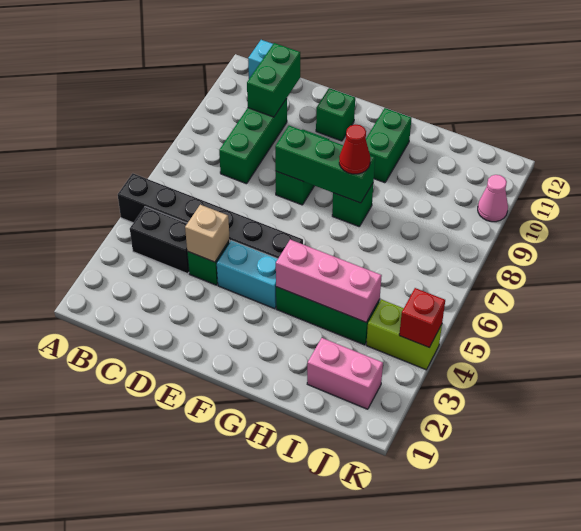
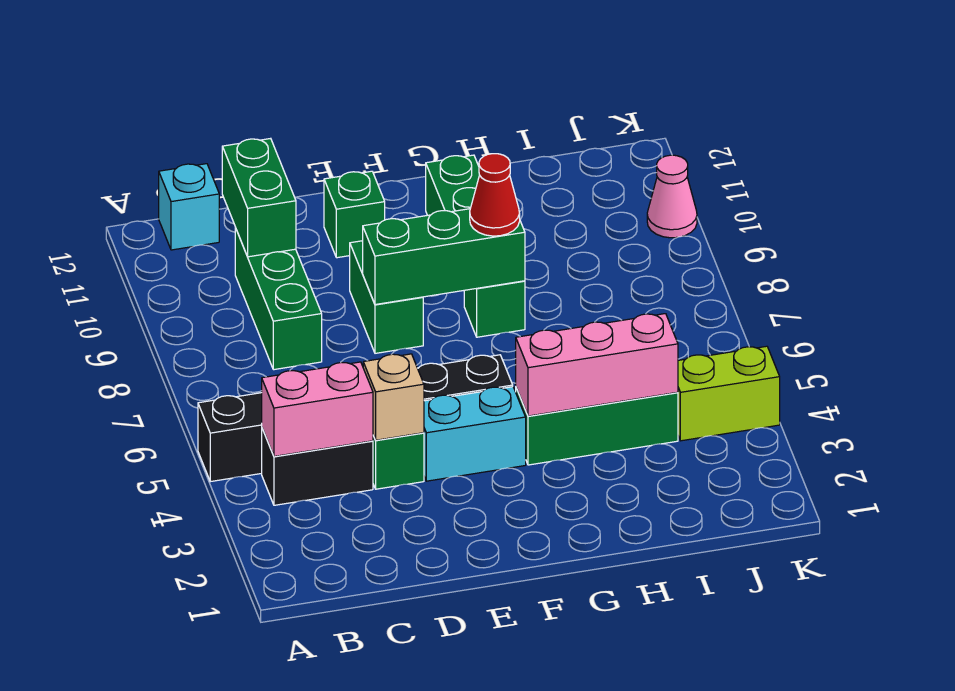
pink brick I2:J2 level 1 -> pink brick B4:C4 level 2
red brick K4 level 2 -> none

